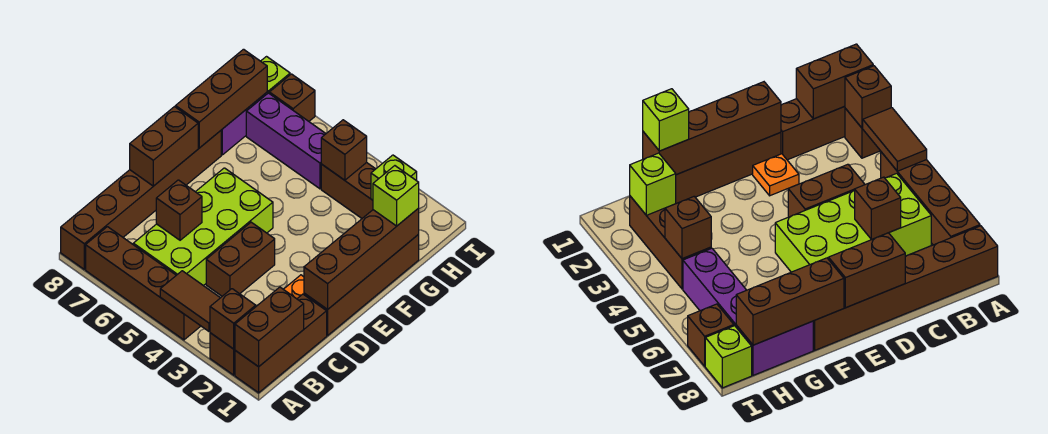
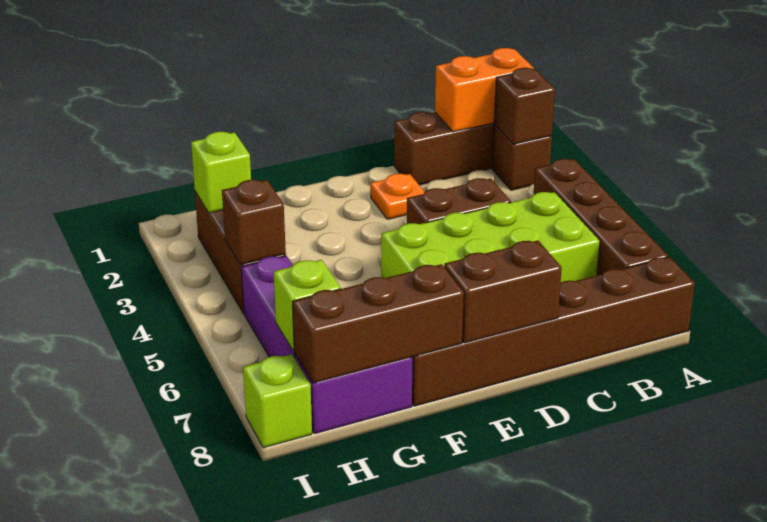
brown brick A1:B1 level 2 -> orange brick A1:B1 level 2
brown tile A3:A4 level 2 -> none
brown brick C6 level 2 -> none
brown brick D1:G1 level 1 -> none
brown brick D1:G1 level 2 -> none
lime brick G1 level 3 -> lime brick H7 level 2
brown brick I7 level 1 -> none

